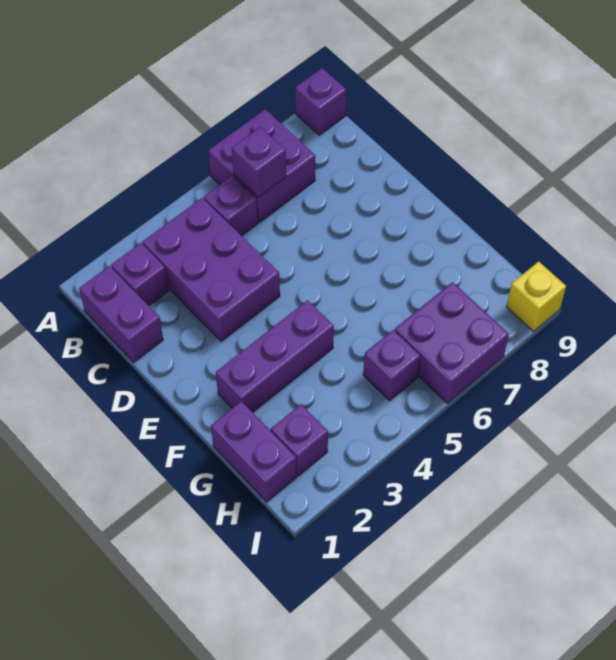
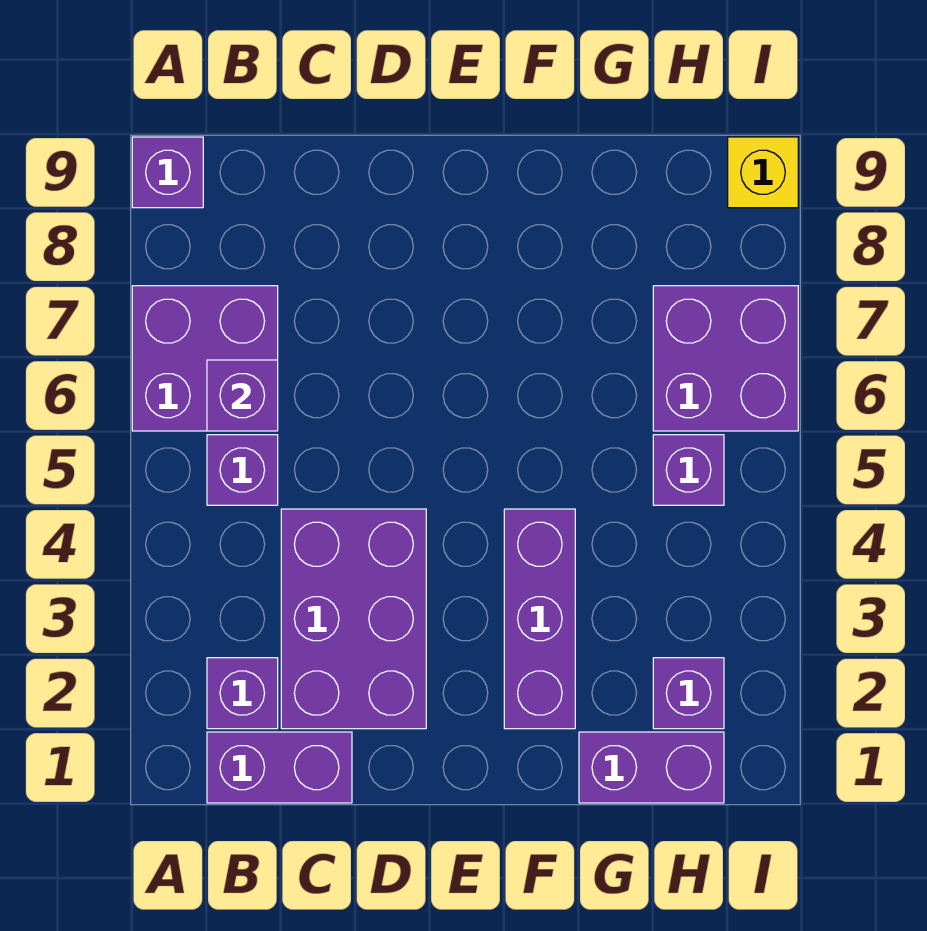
purple brick B3:D4 level 1 -> purple brick C2:D4 level 1

